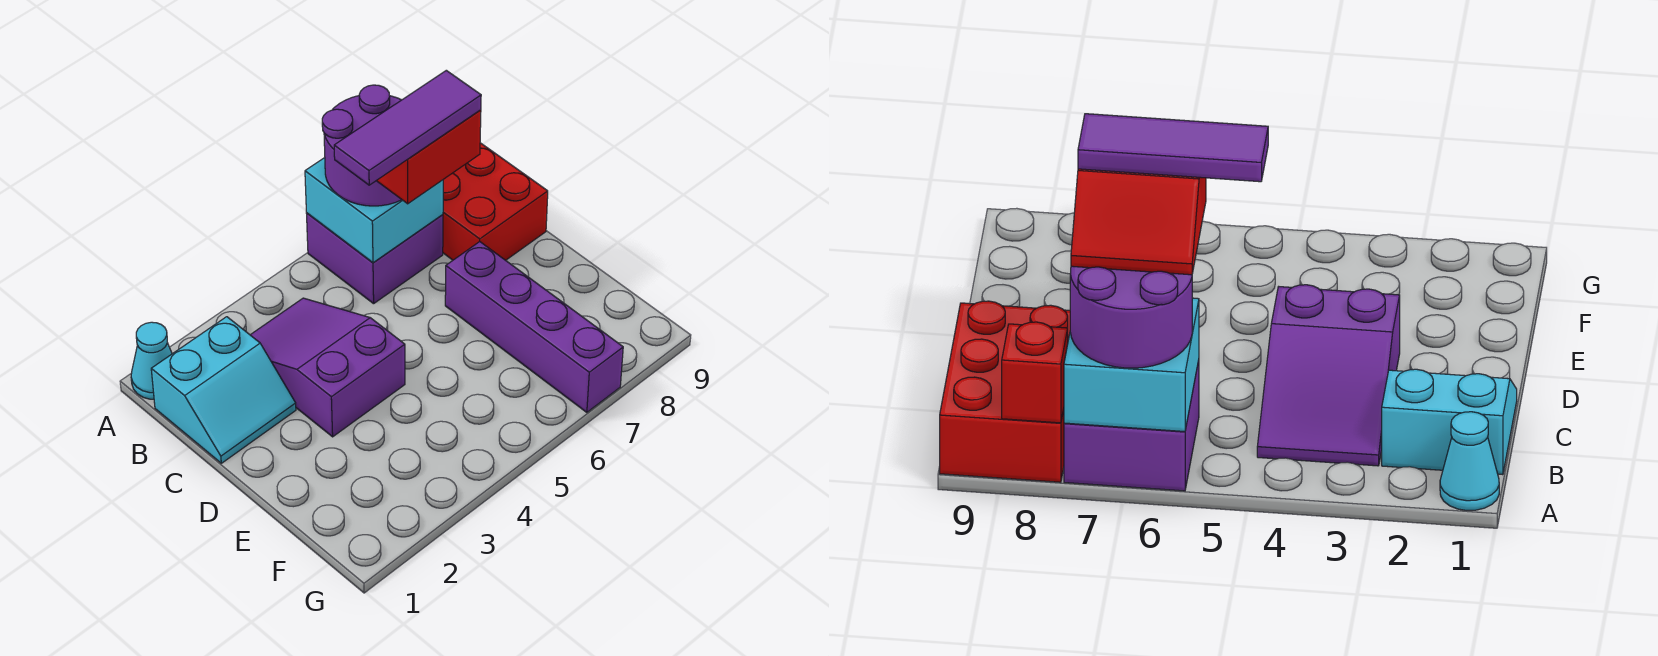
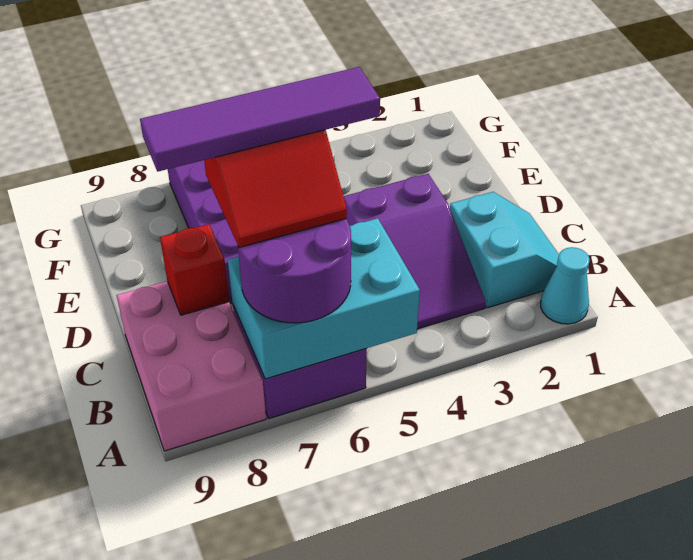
cyan brick A6:B7 level 2 -> cyan brick A5:B7 level 2
red brick A8:C9 level 1 -> pink brick A8:C9 level 1
red brick A8 level 2 -> red brick C8 level 2
cyan slope B1:C2 level 1 top B -> cyan slope B1:C2 level 1 top 2
purple tile C5:C7 level 5 -> purple tile C5:C8 level 5

